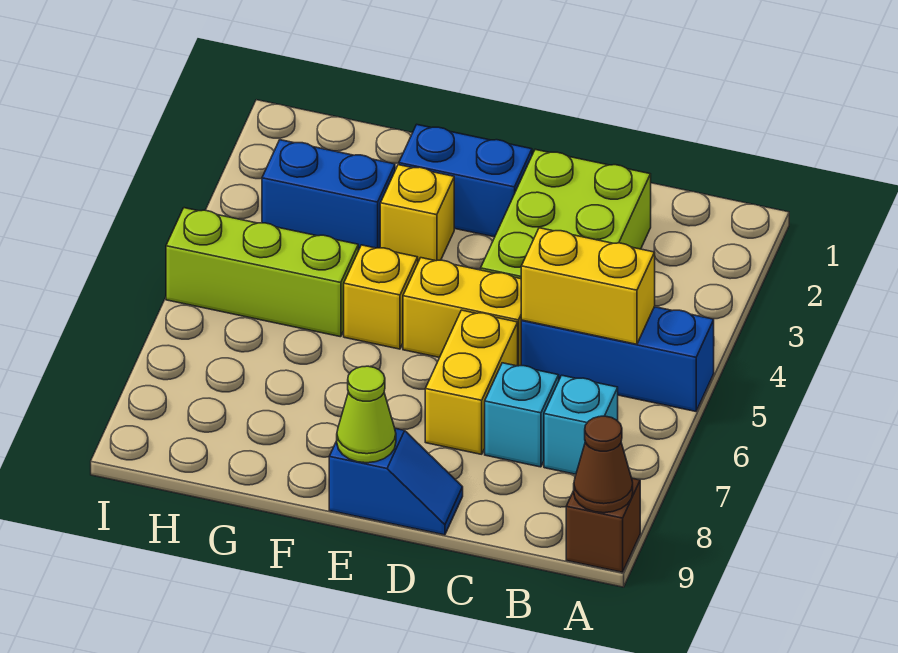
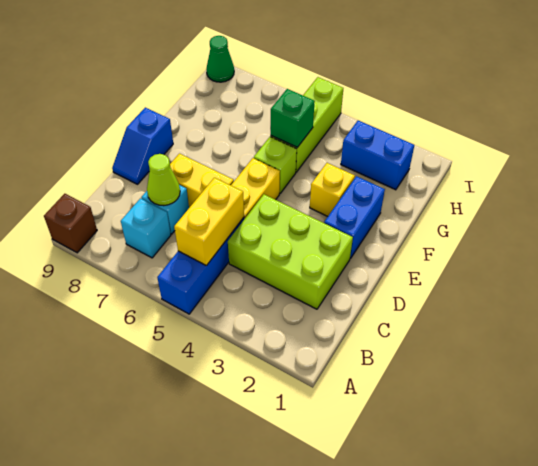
brown cone A9 level 2 -> none
lime cone E9 level 2 -> lime cone C7 level 2
yellow brick F5 level 1 -> lime brick F5 level 1
blue brick G3:H3 level 1 -> blue brick H2:H3 level 1
none -> green brick G5 level 2
none -> green cone I9 level 1

